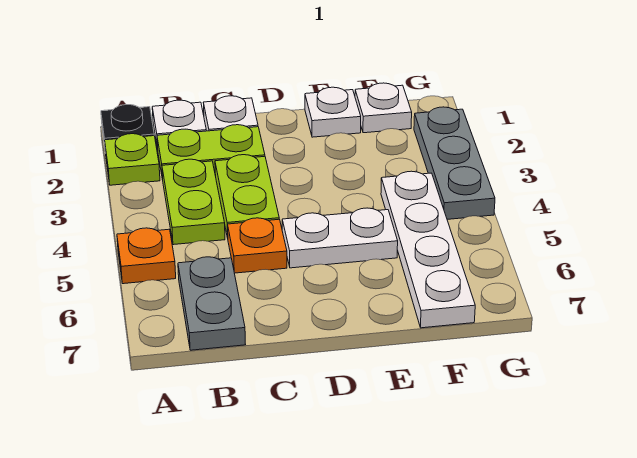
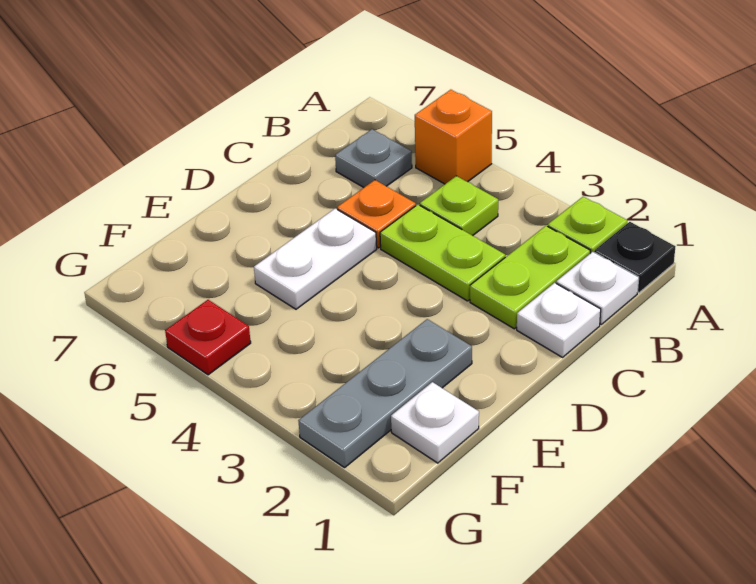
orange plate A5 level 1 -> orange brick A5 level 1
lime plate B3:B4 level 1 -> lime plate B4 level 1
grey plate B6:B7 level 1 -> grey plate B6 level 1
white plate E1 level 1 -> none
white plate F4:F7 level 1 -> none
grey plate G2:G4 level 1 -> grey plate E2:G2 level 1
none -> red plate G5 level 1

